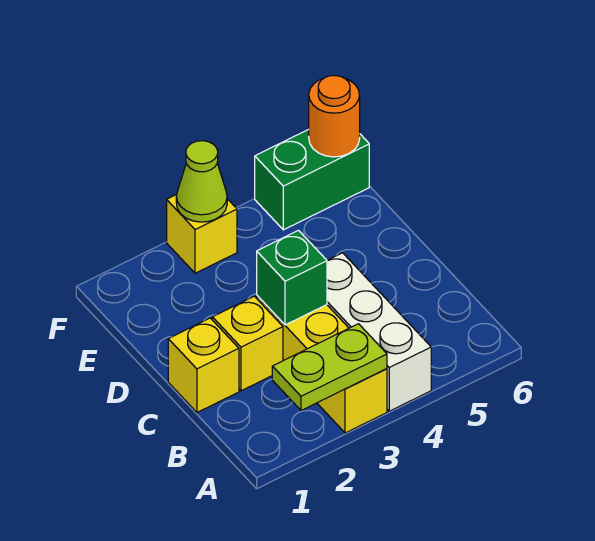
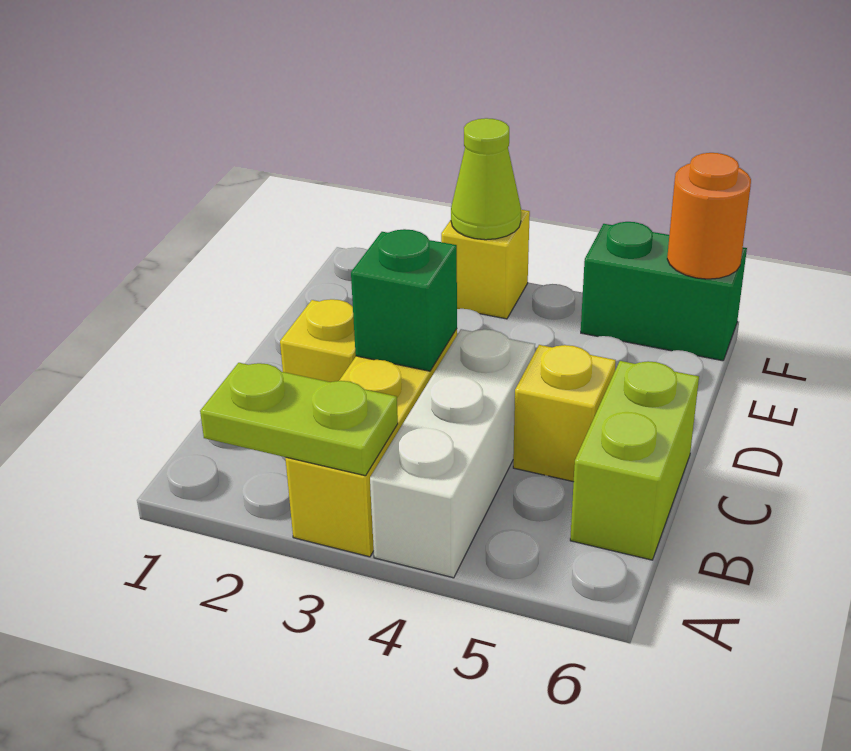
none -> lime brick B6:C6 level 1
yellow brick C1 level 1 -> yellow brick C5 level 1

